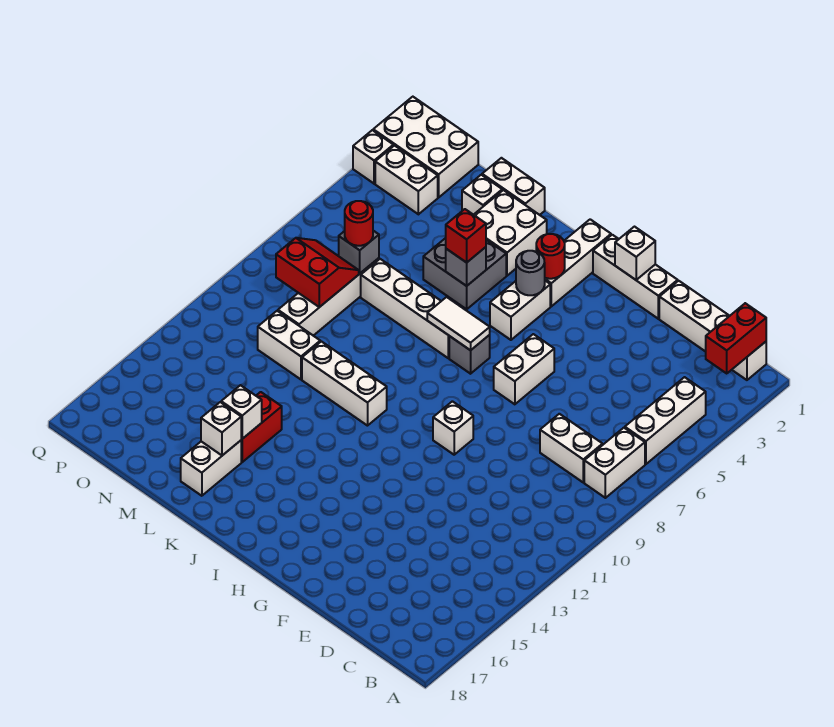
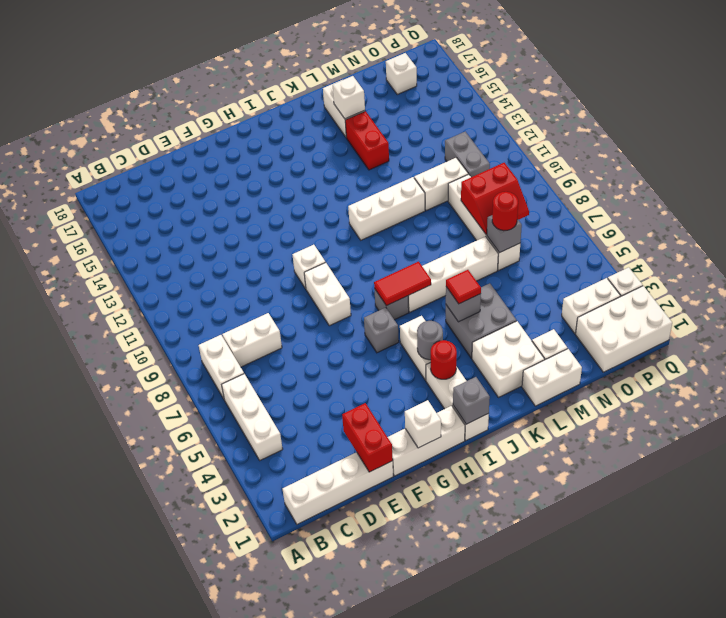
red brick B1:B2 level 2 -> red brick E1:E2 level 2
white brick G6:G7 level 1 -> white brick G8:G9 level 1
none -> grey brick H6 level 1
none -> grey brick I1 level 2
white tile I7:J7 level 2 -> red tile I7:J7 level 2
red brick K5 level 3 -> red tile K5 level 3
white brick L15 level 2 -> white brick O17 level 1
none -> grey brick O11:O12 level 1

